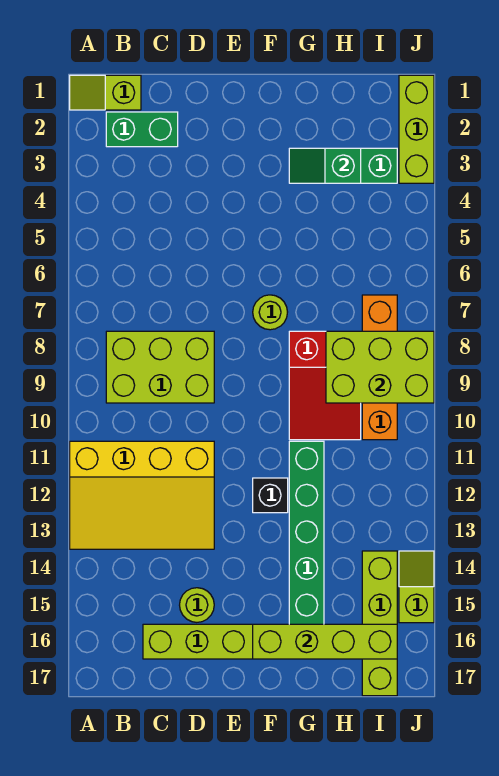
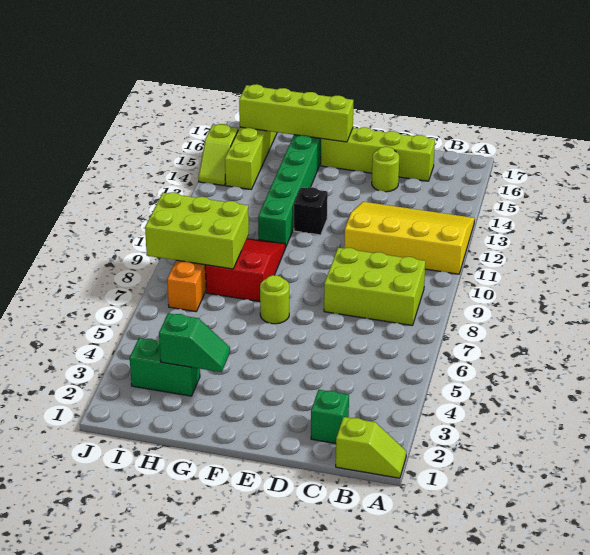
green brick B2:C2 level 1 -> green brick C2 level 1
lime brick J1:J3 level 1 -> none

